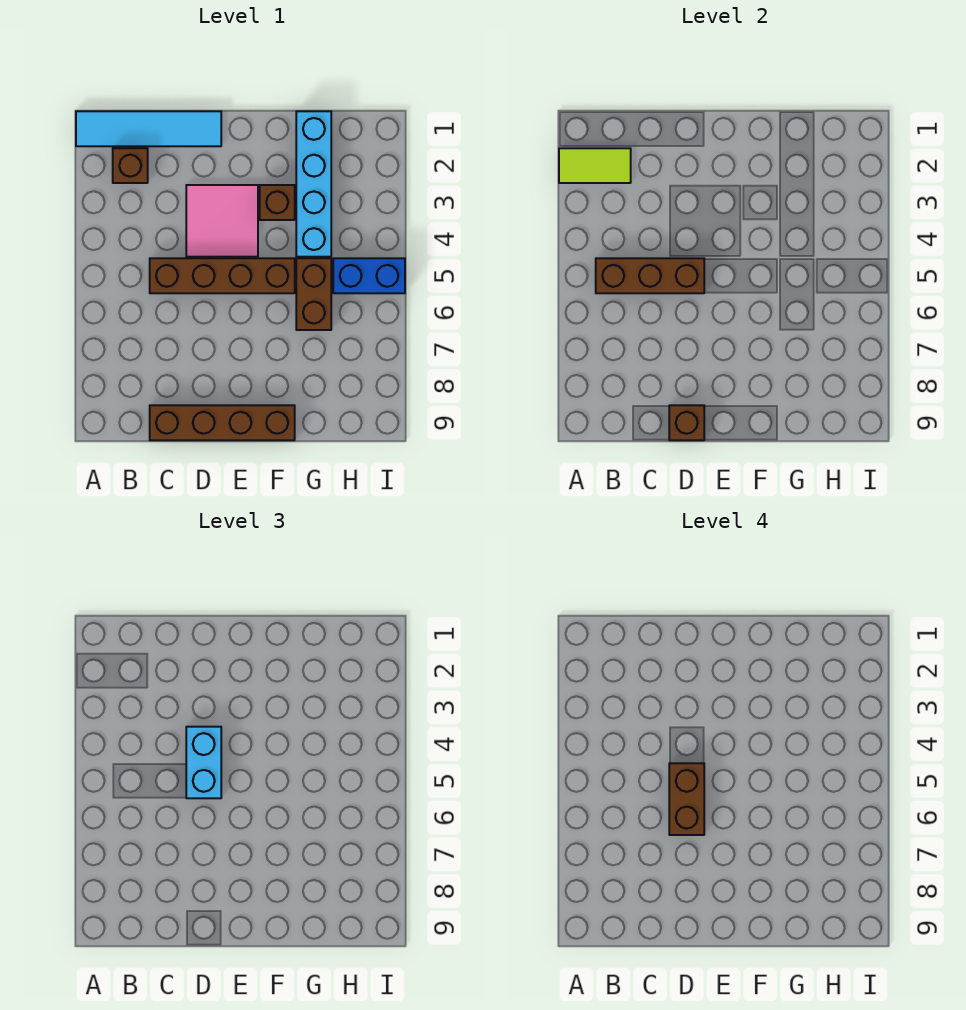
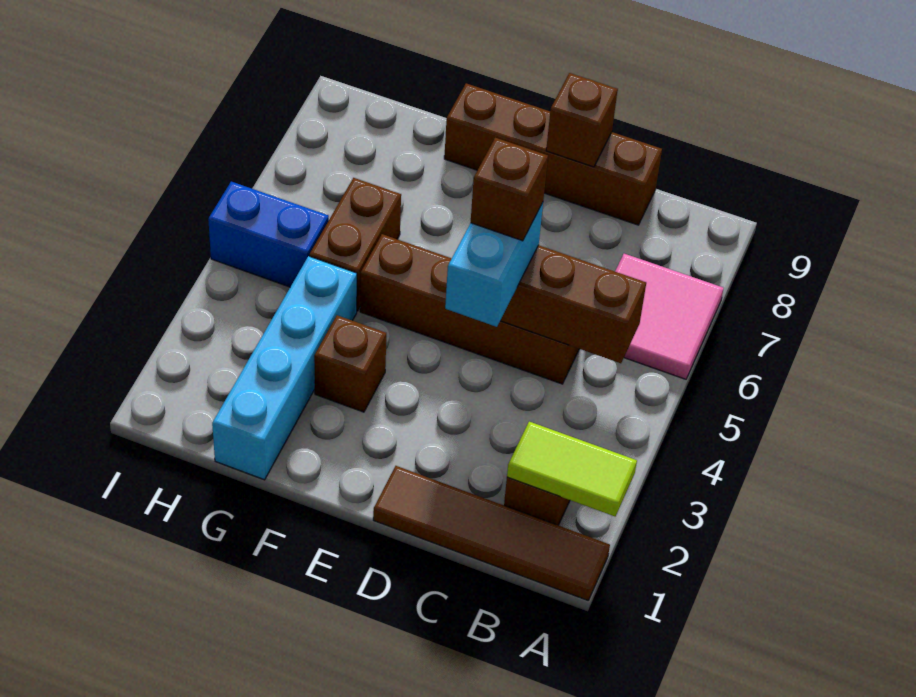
cyan tile A1:D1 level 1 -> brown tile A1:D1 level 1
pink tile D3:E4 level 1 -> pink tile A6:B7 level 1
brown brick D5:D6 level 4 -> brown brick D5 level 4

